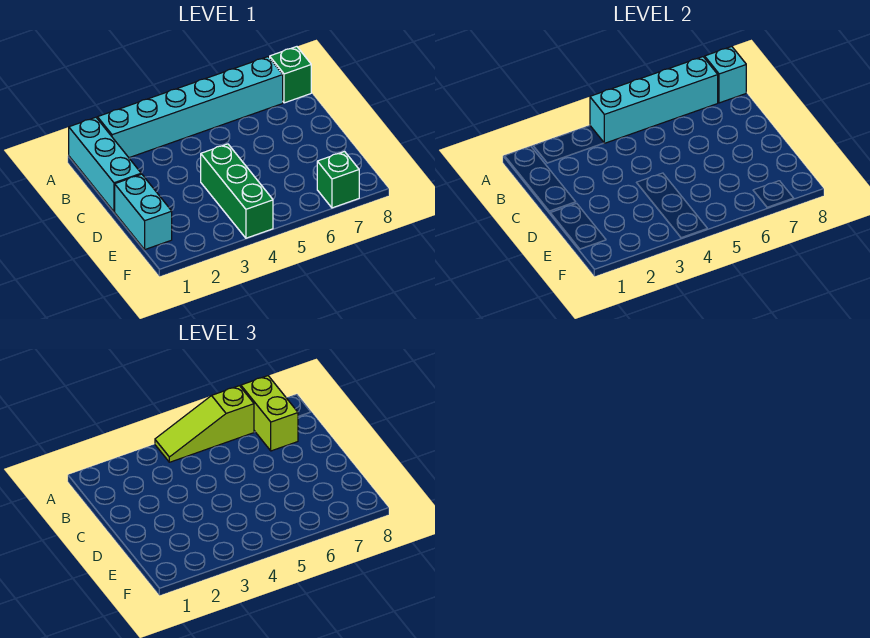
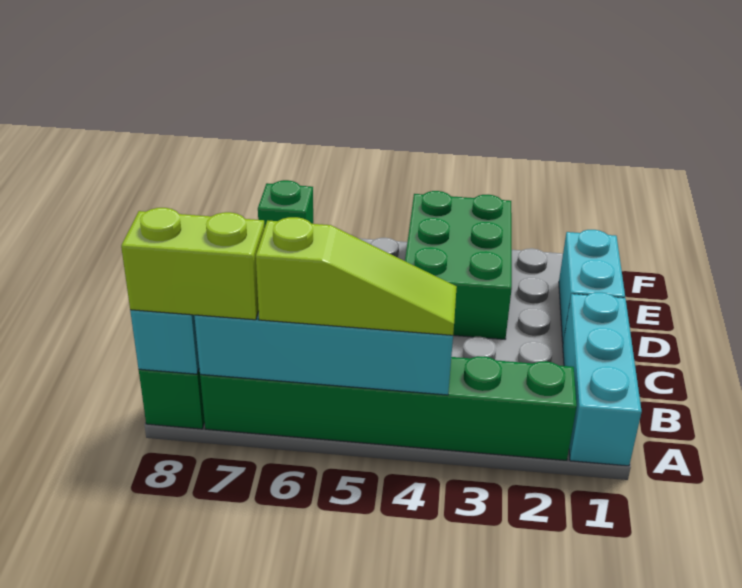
cyan brick A2:A7 level 1 -> green brick A2:A7 level 1
lime brick A7:B7 level 3 -> lime brick A7:A8 level 3
green brick D4:F4 level 1 -> green brick D3:F4 level 1

